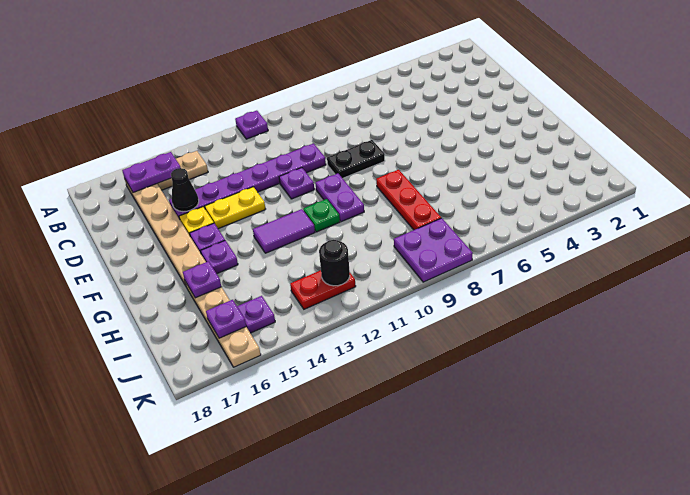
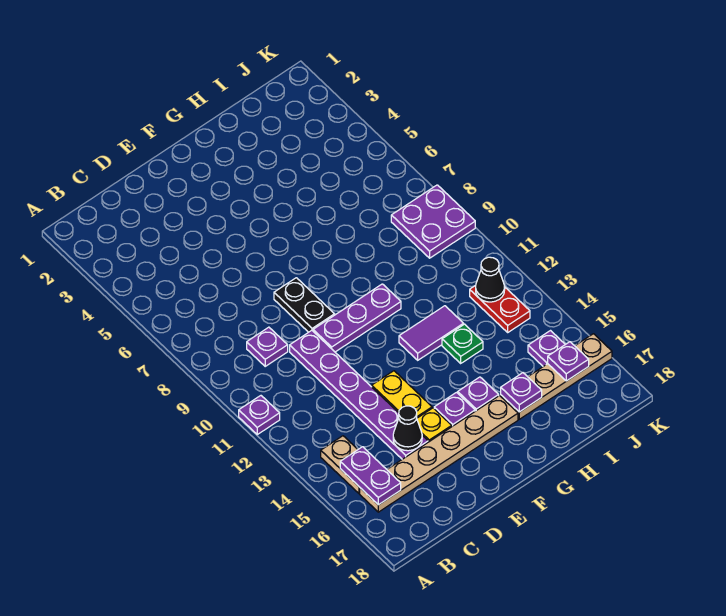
purple plate E11 level 1 -> purple plate C9 level 1
purple plate F10:G10 level 1 -> purple plate E10:G10 level 1
red plate G8:I8 level 1 -> none
green plate G11 level 1 -> green plate H13 level 1
purple tile G12:G13 level 1 -> purple tile G12:H12 level 1
black round brick J12 level 2 -> black cone J12 level 2

